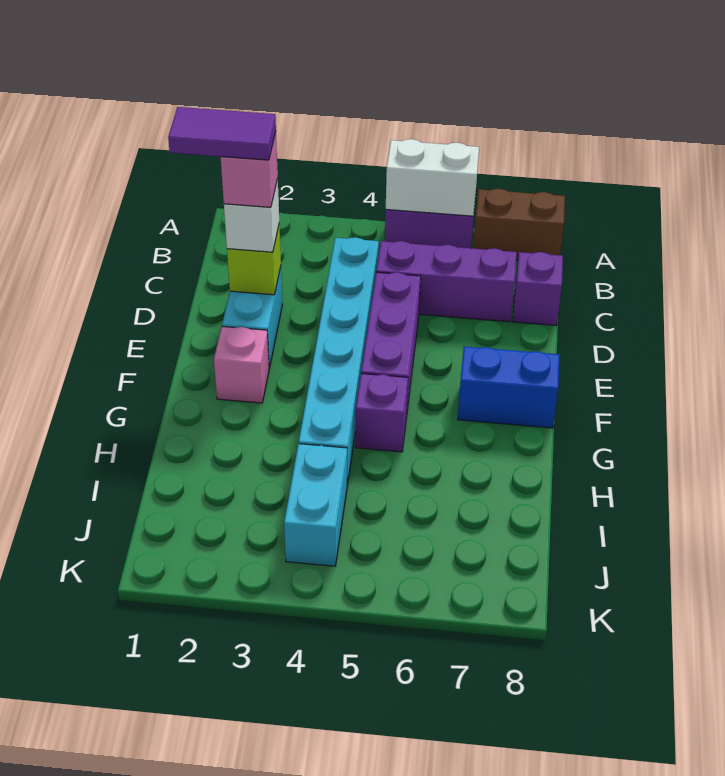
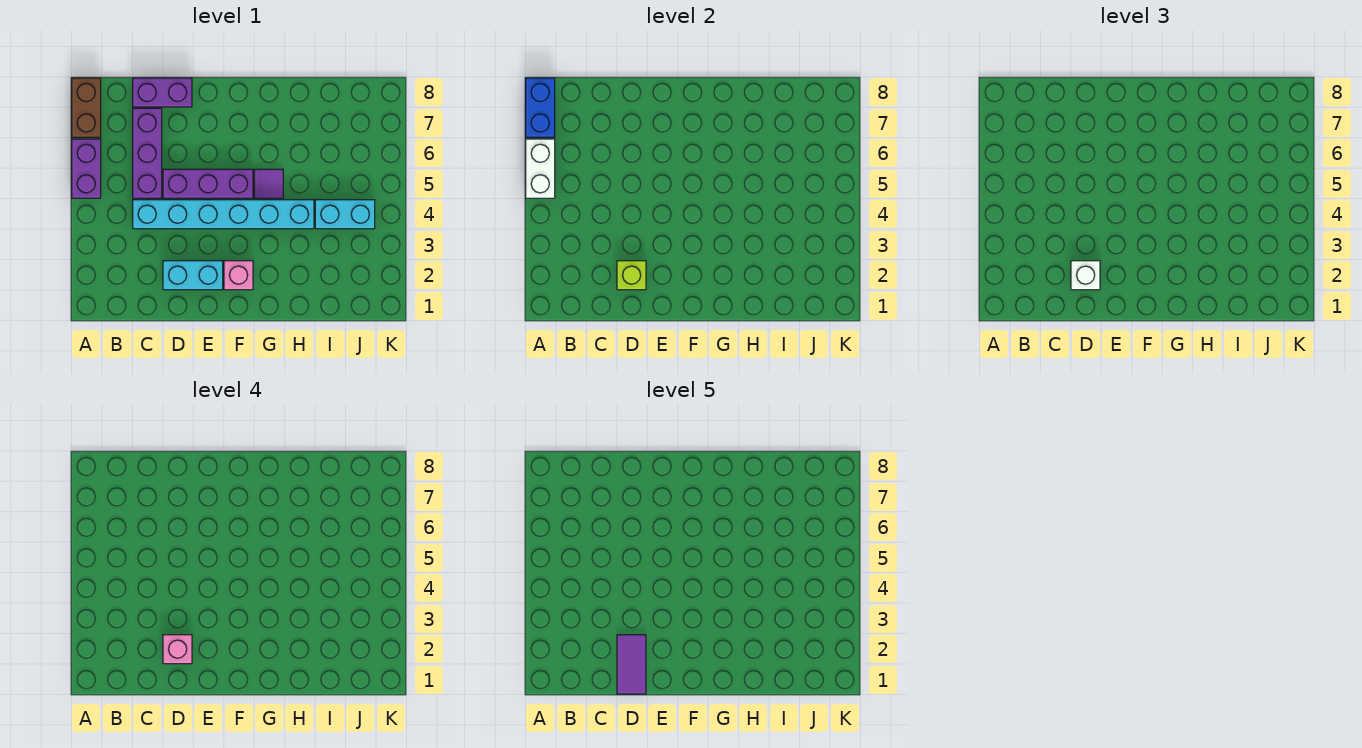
purple brick C8 level 1 -> purple brick C8:D8 level 1
blue brick F7:F8 level 1 -> blue brick A7:A8 level 2
purple brick G5 level 1 -> purple tile G5 level 1

